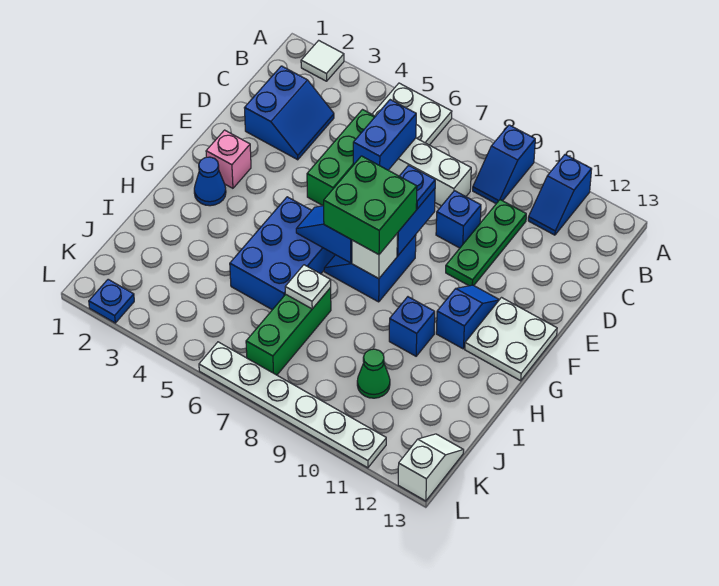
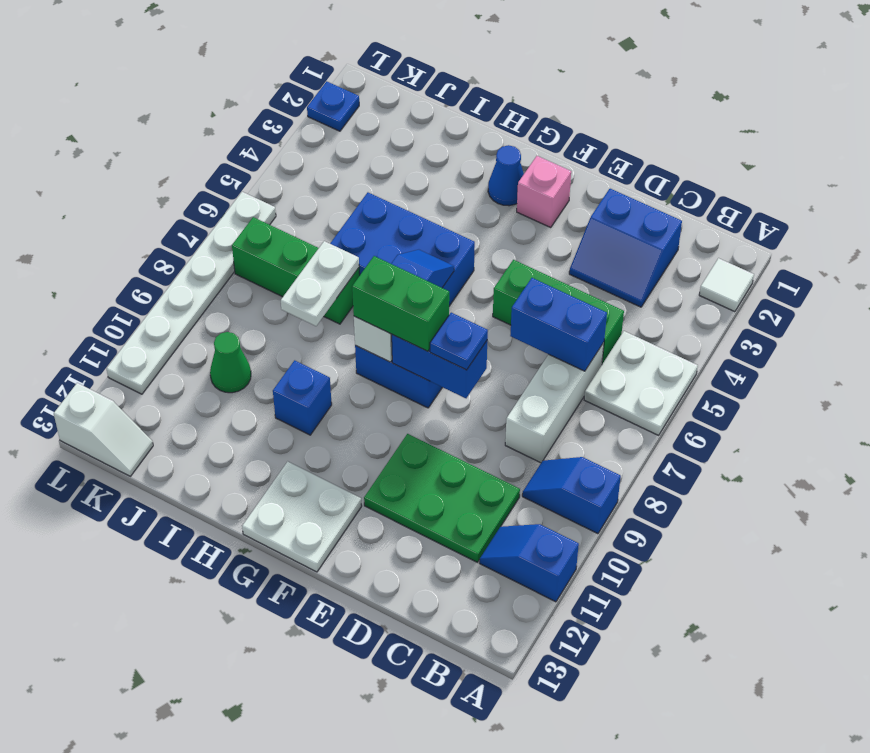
green plate C10:E10 level 1 -> green plate C10:E11 level 1
blue brick D9 level 1 -> none
green brick F7:G8 level 3 -> green brick F8:G8 level 3
blue slope F11:G11 level 1 top G -> none
white plate I7 level 2 -> white plate I7:I8 level 2

